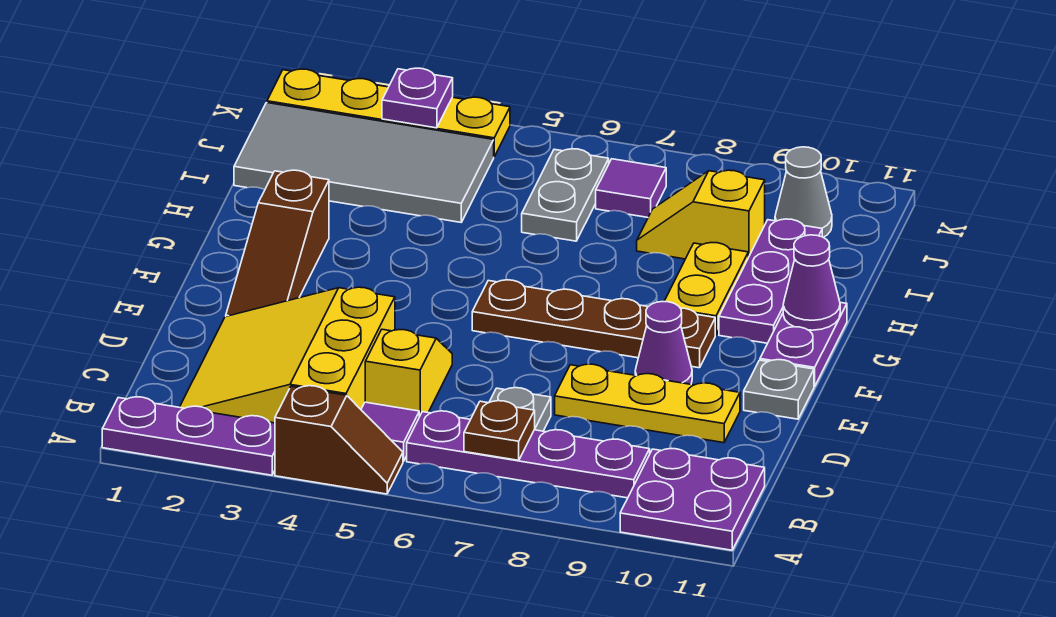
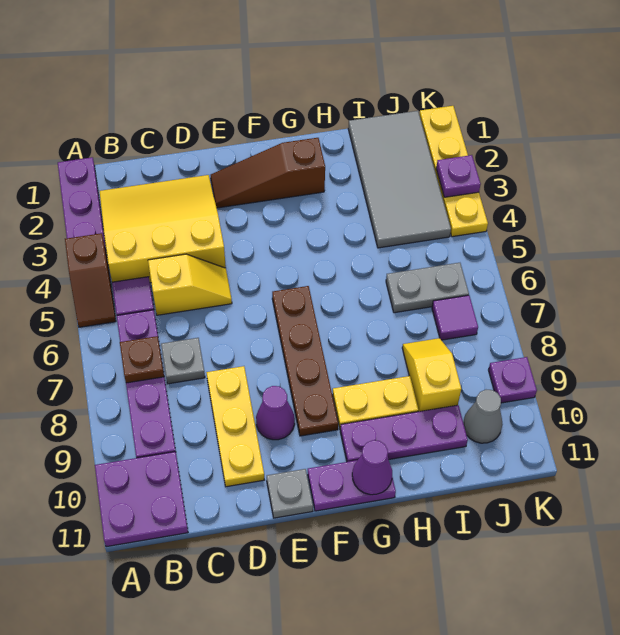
none -> purple plate K9 level 1

